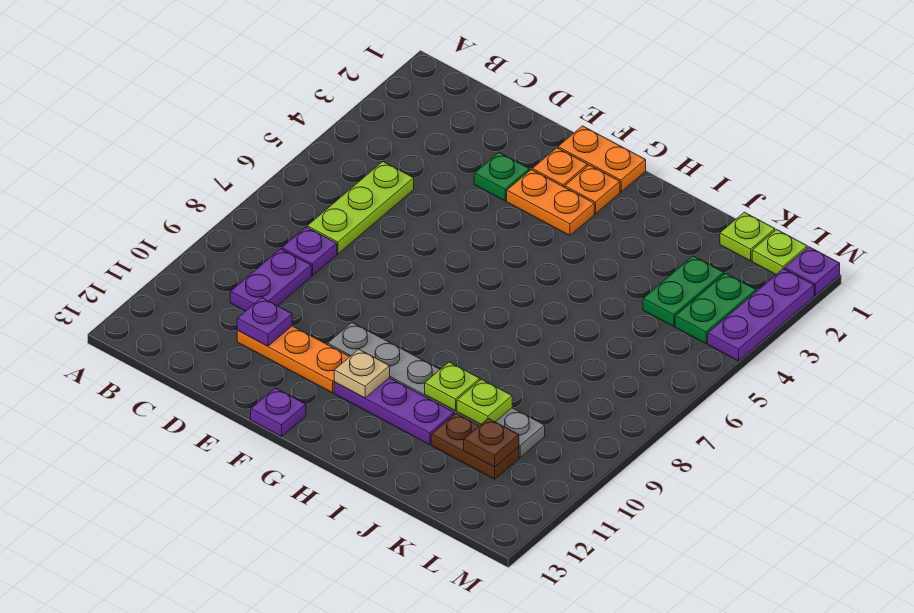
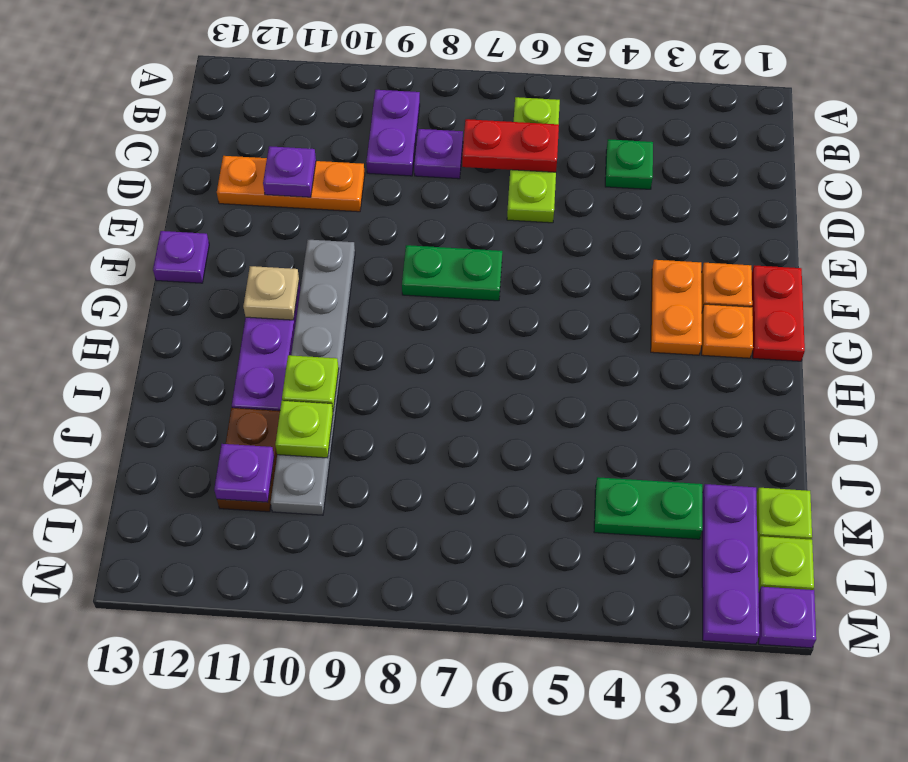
lime plate C5:C7 level 1 -> lime plate B6:D6 level 1
none -> red plate C6:C7 level 2
purple plate C9:C10 level 1 -> purple plate B9:C9 level 1
orange plate D11:F11 level 1 -> orange plate D10:D12 level 1
green plate E3 level 1 -> green plate C4 level 1
orange plate F1:G1 level 1 -> red plate F1:G1 level 1
brown plate K11 level 2 -> purple plate K11 level 2
green plate L3:L4 level 1 -> green plate F7:F8 level 1
purple plate M2:M4 level 1 -> purple plate K2:M2 level 1

